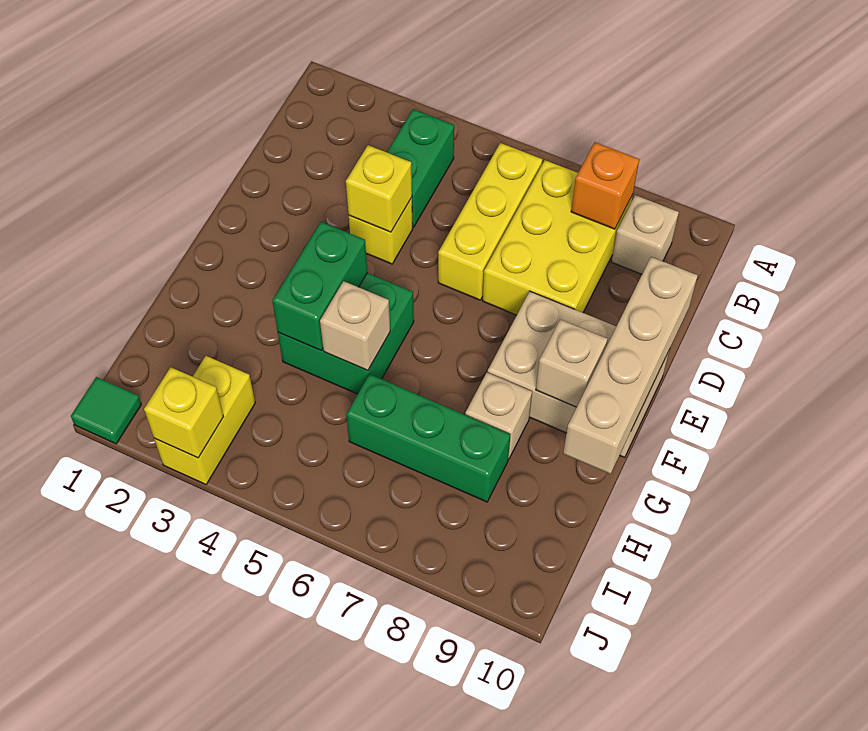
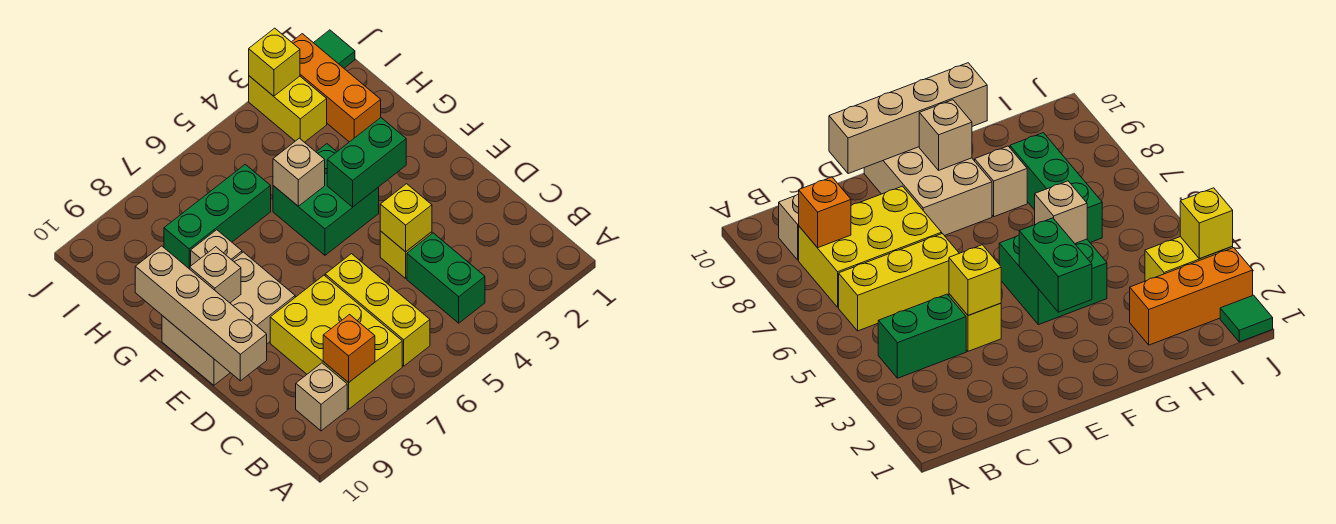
green brick F4:G4 level 2 -> green brick F3:F4 level 2
none -> orange brick H2:J2 level 1

